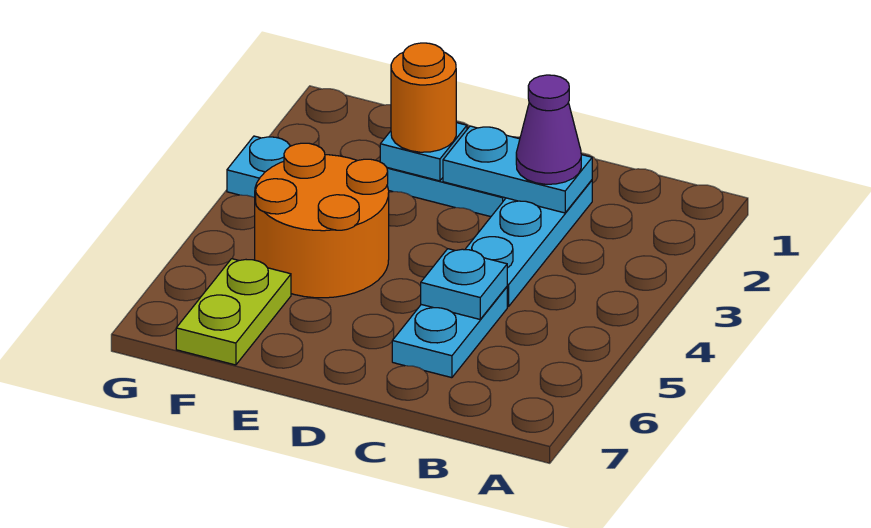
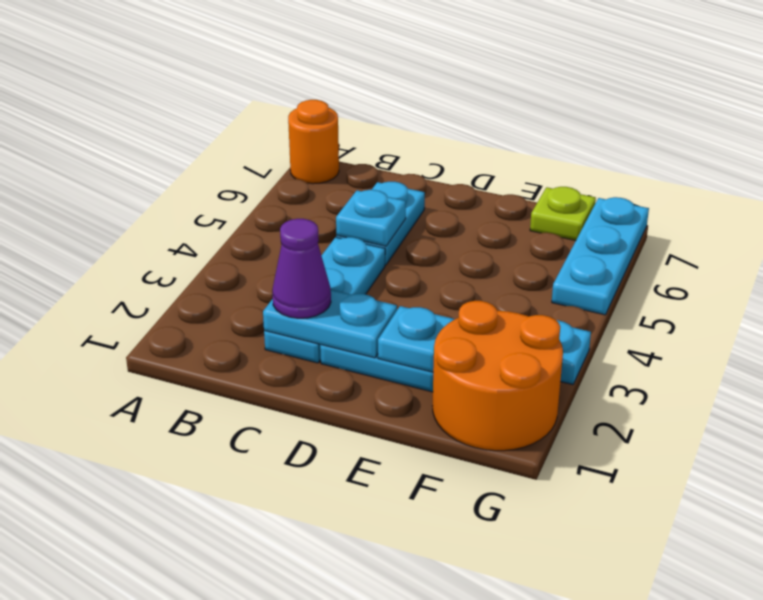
orange round brick E2 level 3 -> orange round brick A7 level 1
orange round brick E4:F5 level 1 -> orange round brick F1:G2 level 1
lime plate F6:F7 level 1 -> lime plate F7 level 1
none -> cyan plate G5:G7 level 1

